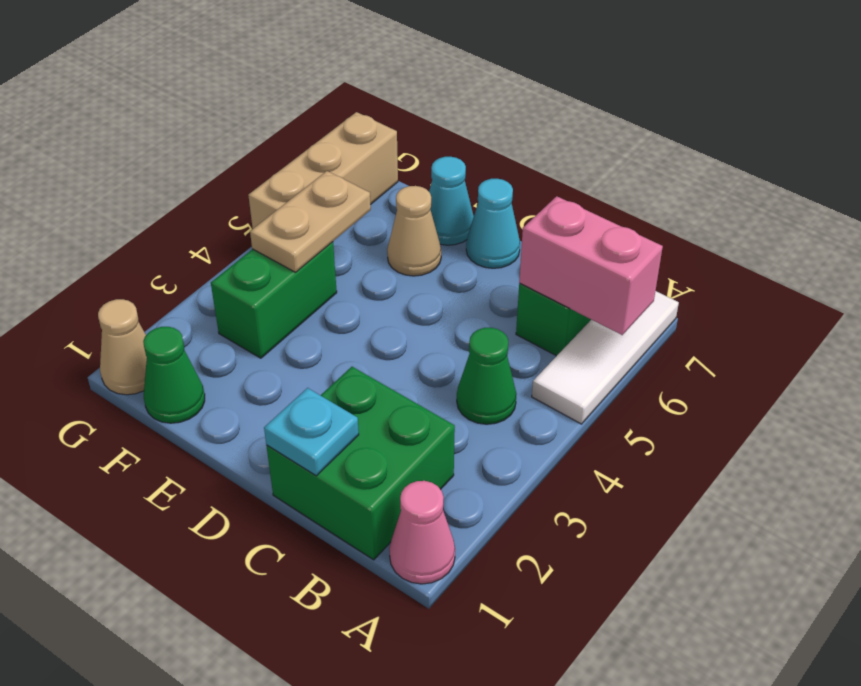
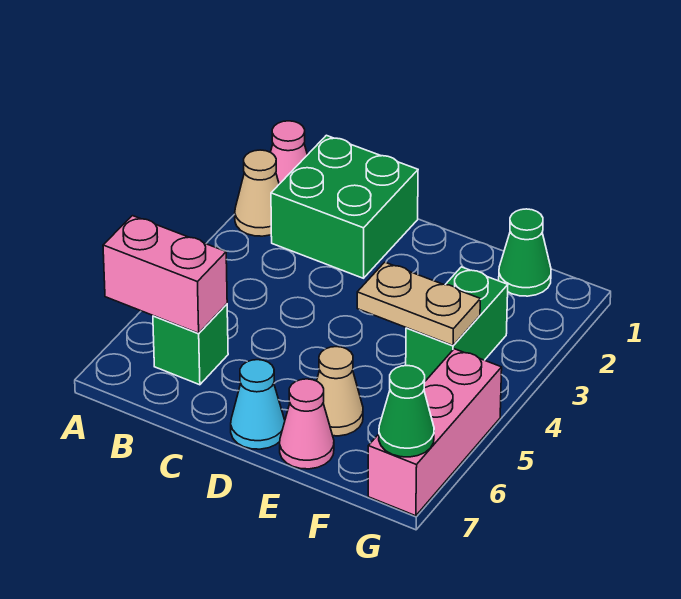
white tile A5:A7 level 1 -> none
green cone B4 level 1 -> green cone G7 level 2
cyan plate C1 level 2 -> none
cyan cone E7 level 1 -> pink cone E7 level 1
tan plate F4:F5 level 2 -> tan plate E4:F4 level 2
tan cone G1 level 1 -> tan cone A2 level 1
tan brick G5:G7 level 1 -> pink brick G5:G7 level 1

